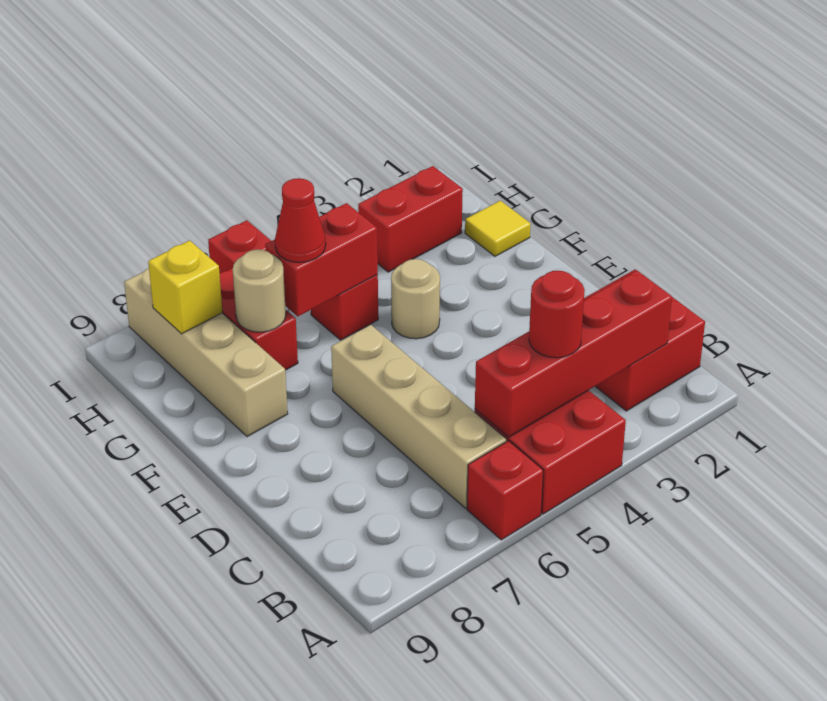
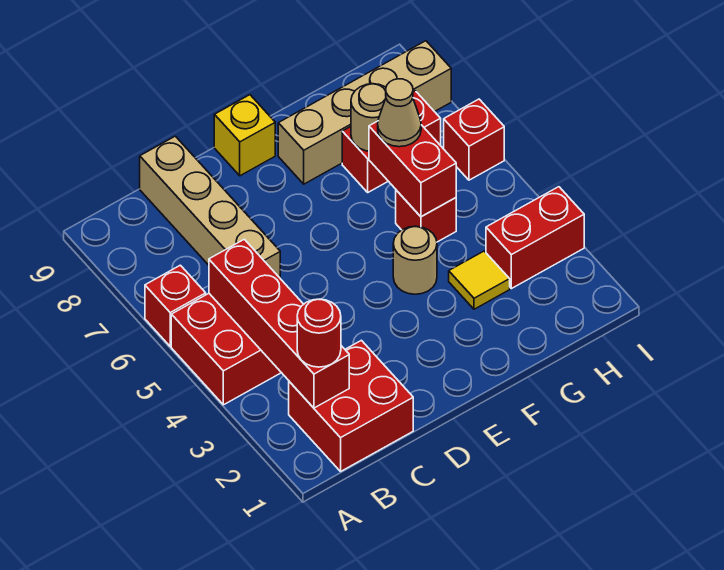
red round brick B4 level 3 -> red round brick B2 level 3
tan brick B6:E6 level 1 -> tan brick C6:C9 level 1
yellow tile G1 level 1 -> yellow tile G3 level 1
red cone G6 level 3 -> tan cone G6 level 3
red brick H2:H3 level 1 -> red brick H3:I3 level 1
yellow brick H8 level 2 -> yellow brick E9 level 1

